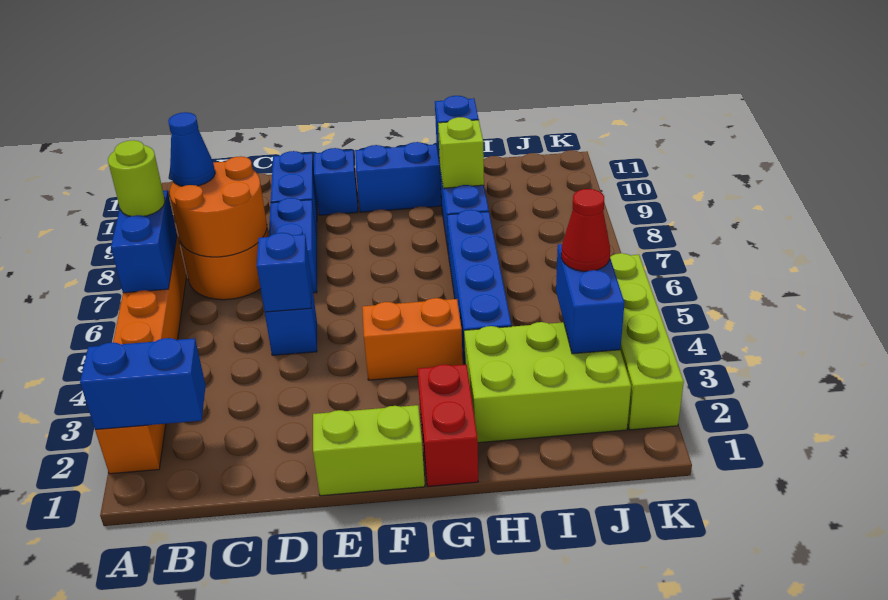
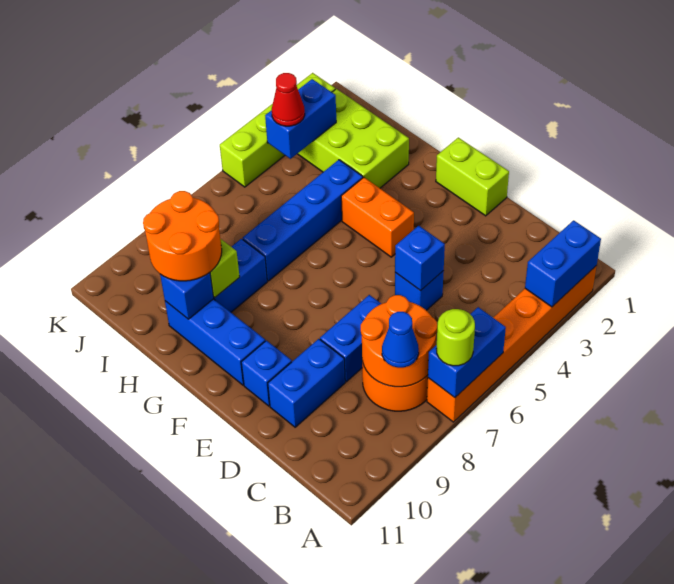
blue brick A2:B2 level 2 -> blue brick A2:A3 level 2
red brick G1:G2 level 1 -> none
none -> orange round brick H9:I10 level 3

